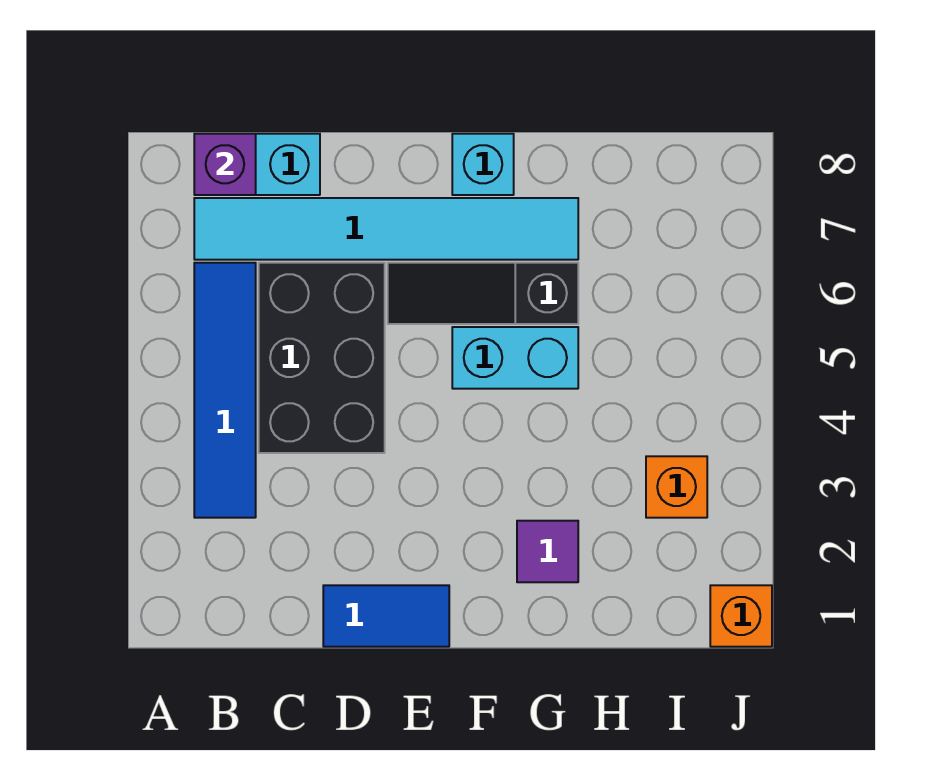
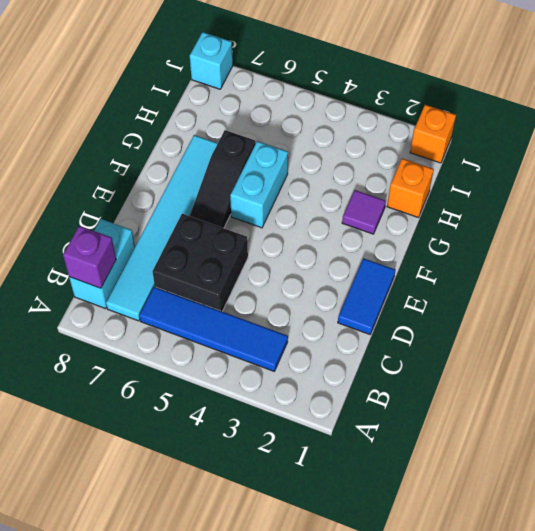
black brick C4:D6 level 1 -> black brick C5:D6 level 1
cyan brick F8 level 1 -> cyan brick J8 level 1
orange brick I3 level 1 -> orange brick H1 level 1

